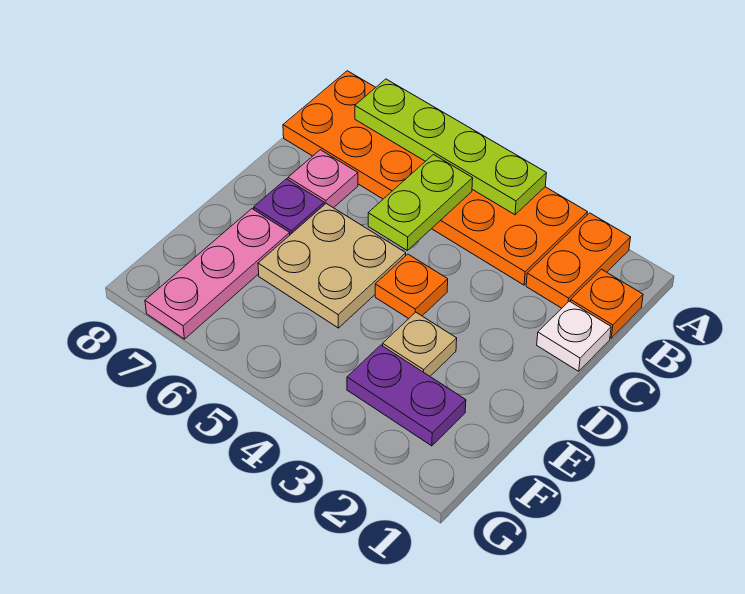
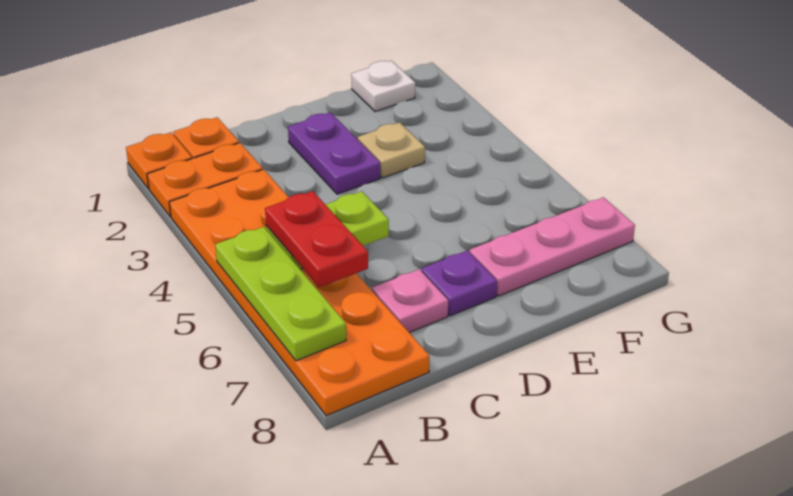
lime plate A4:A7 level 2 -> lime plate A5:A7 level 2
none -> red plate B5:B6 level 3
white plate C1 level 1 -> white plate F1 level 1
orange plate D4 level 1 -> orange plate A1 level 1
tan plate D5:E6 level 1 -> none
purple plate F2:F3 level 1 -> purple plate D2:D3 level 1

